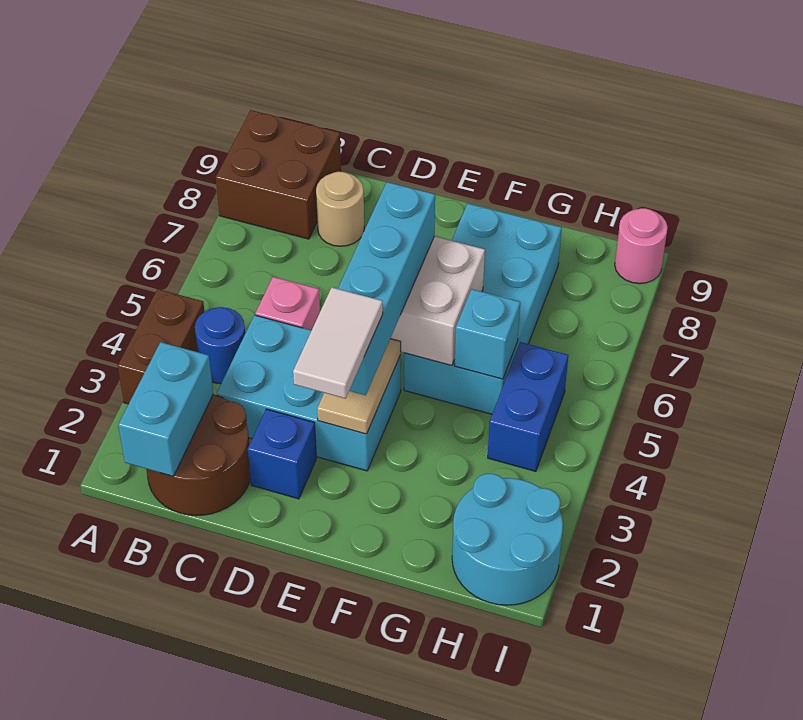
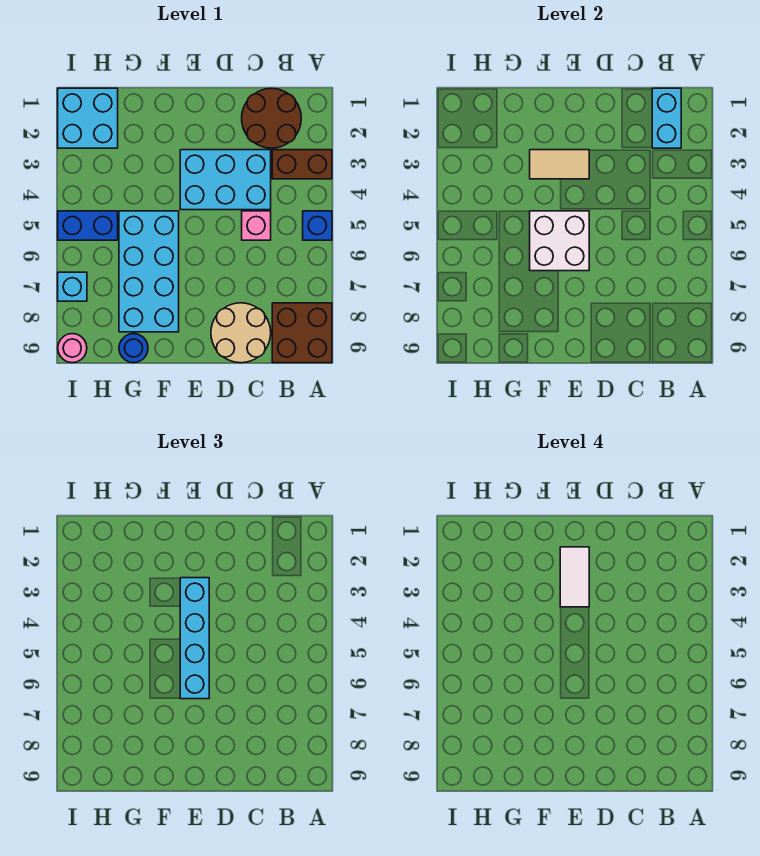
brown brick A3:A4 level 1 -> brown brick A3:B3 level 1
blue round brick B4 level 1 -> blue round brick G9 level 1
tan round brick C8 level 1 -> tan round brick C8:D9 level 1
blue brick D2 level 1 -> blue brick A5 level 1
tan tile E3:E4 level 2 -> tan tile E3:F3 level 2
cyan brick G5 level 2 -> cyan brick I7 level 1
cyan round brick H1:I2 level 1 -> cyan brick H1:I2 level 1
blue brick H4:H5 level 1 -> blue brick H5:I5 level 1

